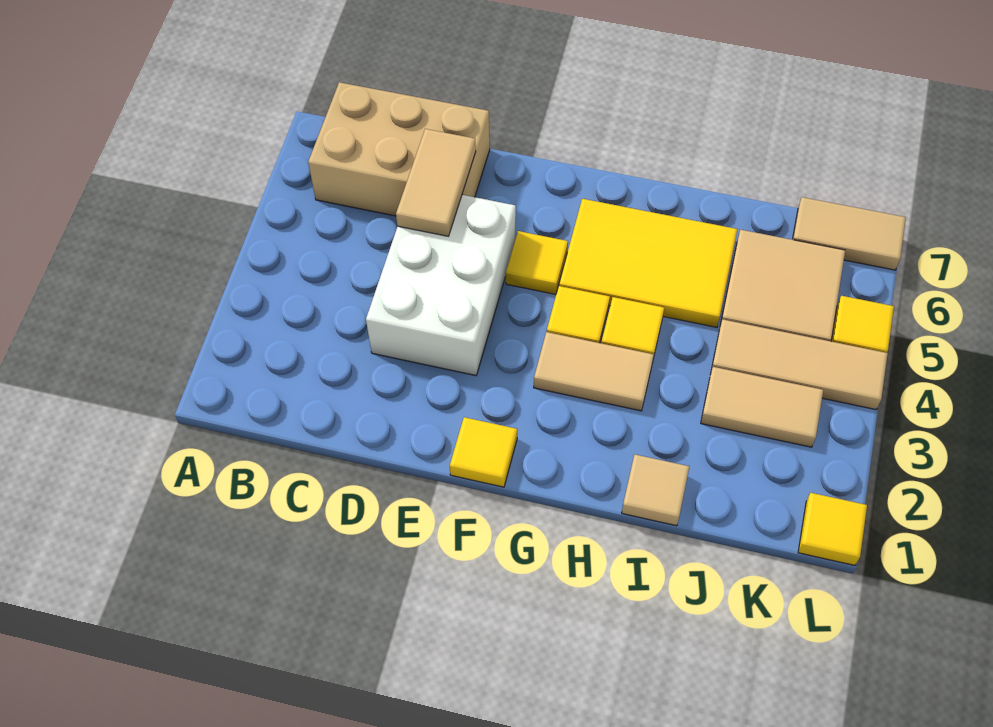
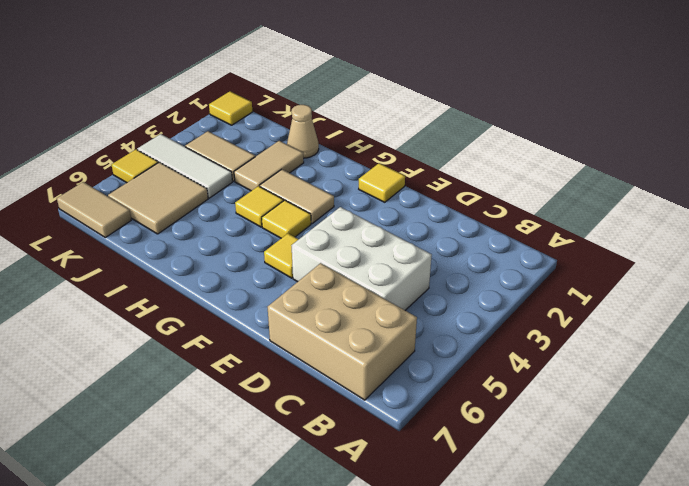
white brick D3:E5 level 1 -> white brick C4:E5 level 1
tan tile D5:D6 level 2 -> tan tile I2:I3 level 1
yellow tile G5:I6 level 1 -> none
tan tile I1 level 1 -> tan cone I1 level 1
tan tile J4:L4 level 1 -> white tile J4:L4 level 1

